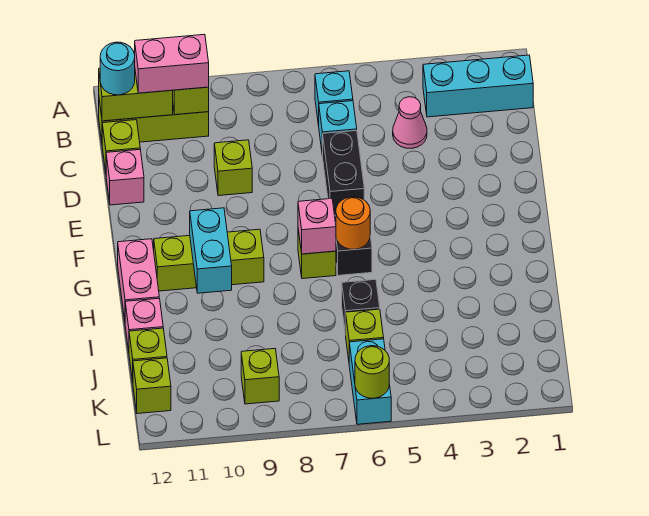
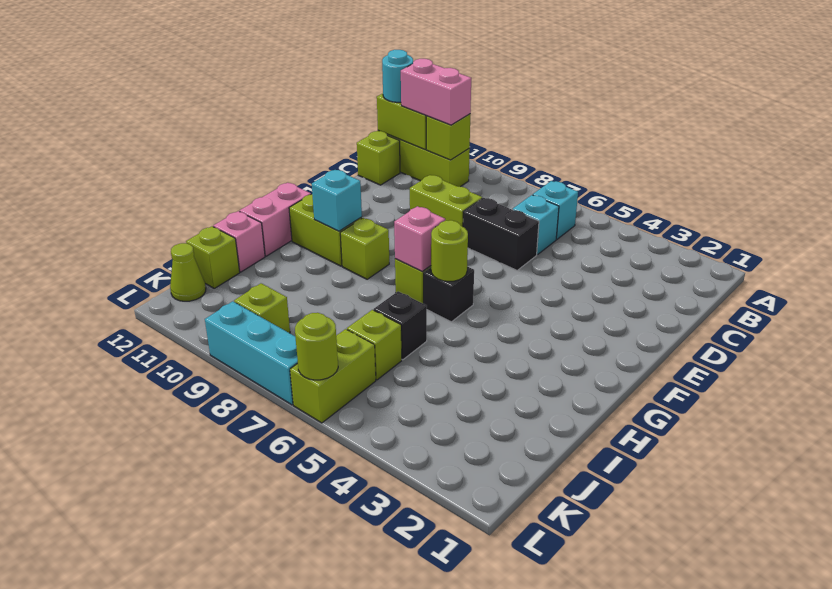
cyan brick B1:B3 level 1 -> cyan brick L7:L9 level 1
pink cone C4 level 1 -> none
black brick D6:E6 level 1 -> black brick D6:D7 level 1
lime brick D9 level 1 -> lime brick D8:D9 level 1
pink brick D12 level 1 -> none
orange round brick G6 level 2 -> lime round brick G6 level 2
cyan brick G10:H10 level 2 -> cyan brick G10 level 2
cyan brick K6:L6 level 1 -> lime brick K6:L6 level 1
lime brick K12 level 1 -> lime cone K12 level 1

